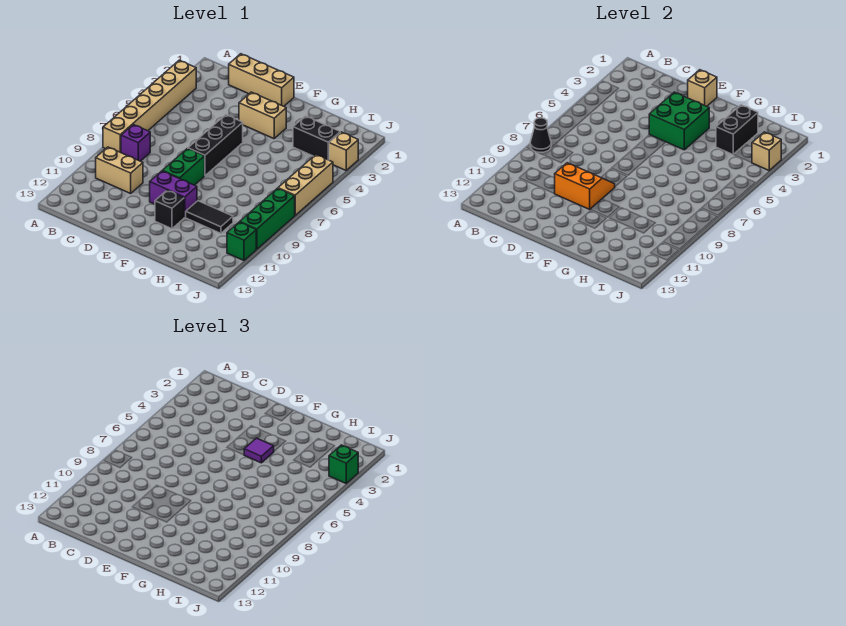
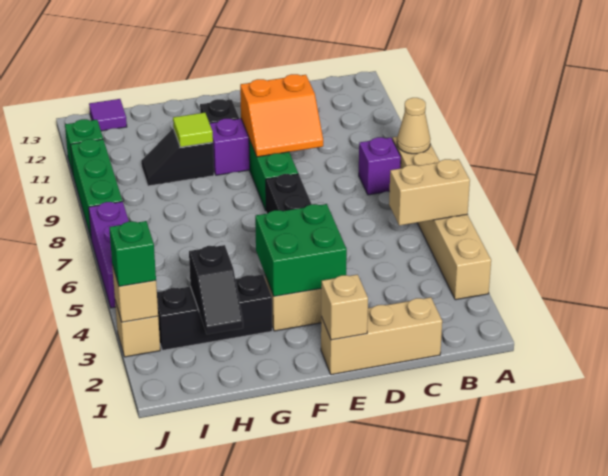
black cone A8 level 2 -> tan cone A8 level 2
tan brick B10:C10 level 1 -> tan brick A5:B5 level 2
purple tile F4 level 3 -> purple tile I13 level 1
black tile G10:H10 level 1 -> black slope G10:H10 level 1 top G
none -> lime tile G10 level 2
black brick H2:H3 level 2 -> black slope H2:H3 level 2 top 3
black brick H3:I3 level 1 -> black brick G3:I3 level 1
tan brick J5:J7 level 1 -> purple brick J5:J7 level 1

